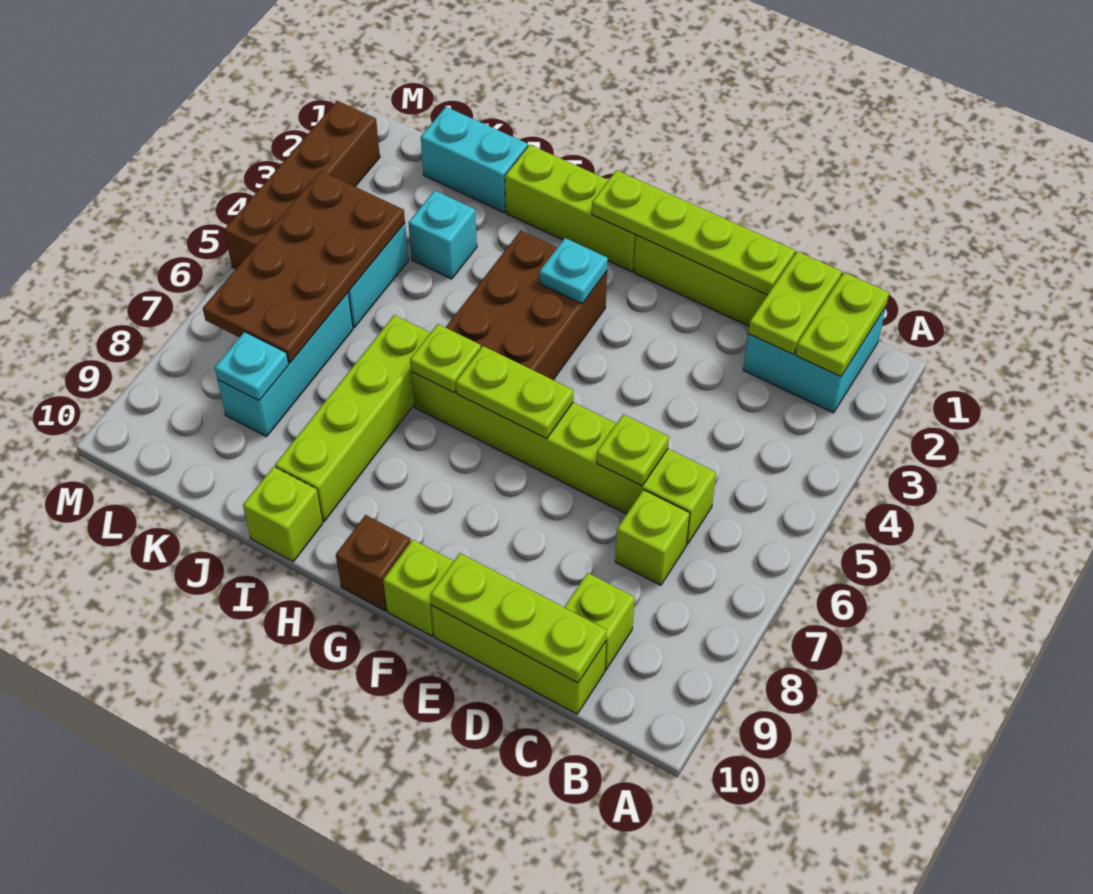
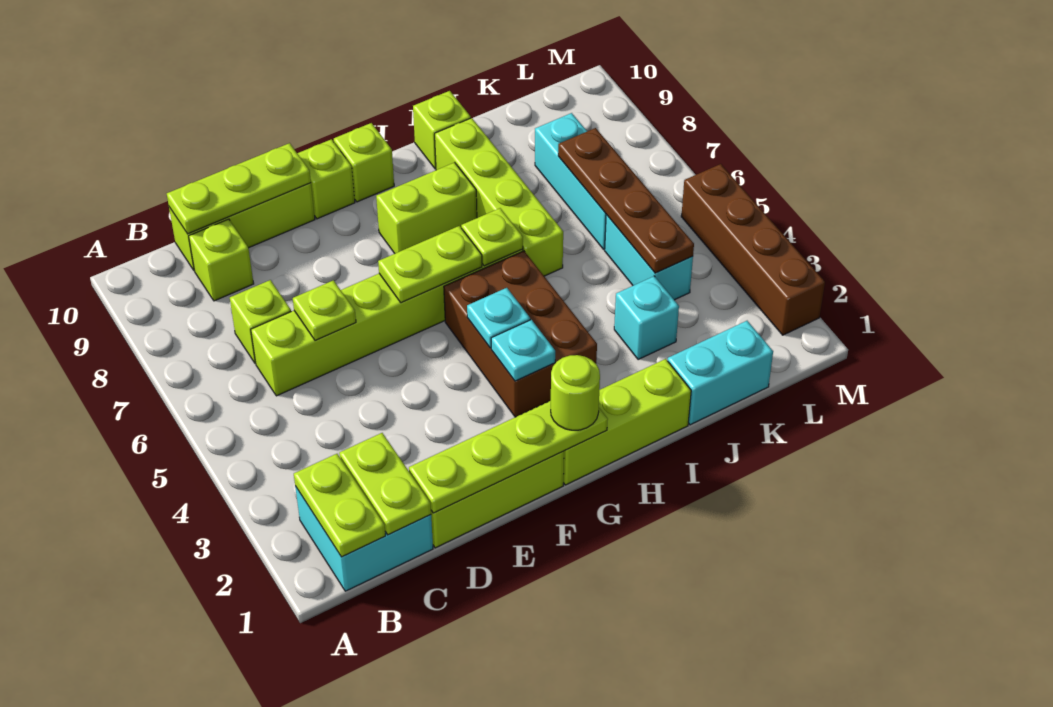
none -> lime round brick G1 level 3
none -> lime brick G8:H8 level 1
brown brick G10 level 1 -> lime brick G10 level 1
brown plate K4:L7 level 2 -> brown plate K4:K7 level 2
cyan plate K8 level 2 -> cyan plate G4 level 2

